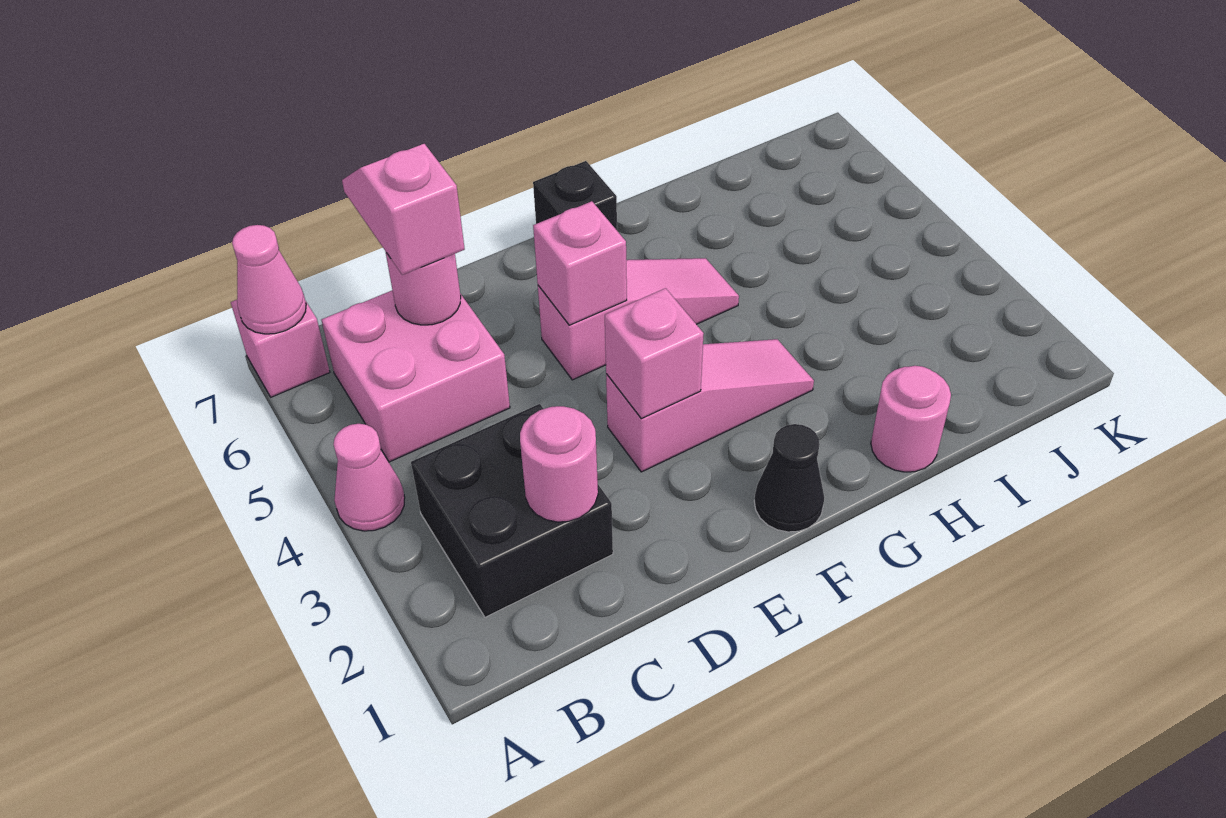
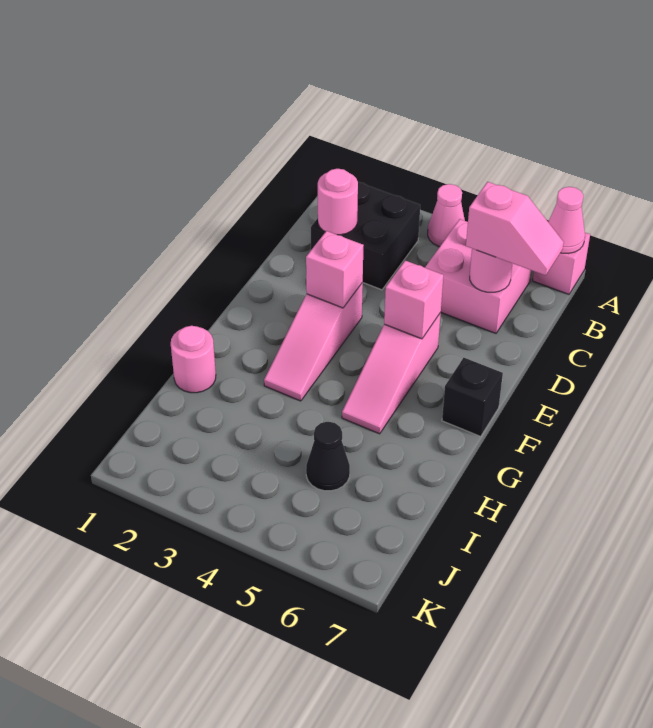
black cone F1 level 1 -> black cone I5 level 1

